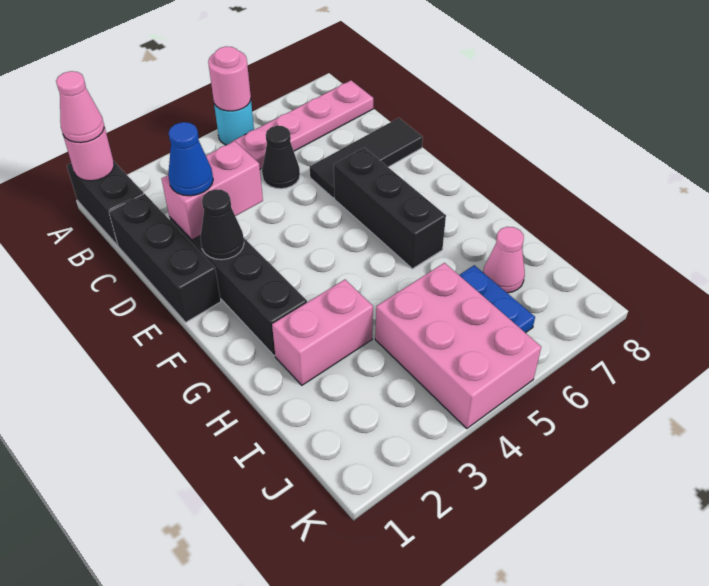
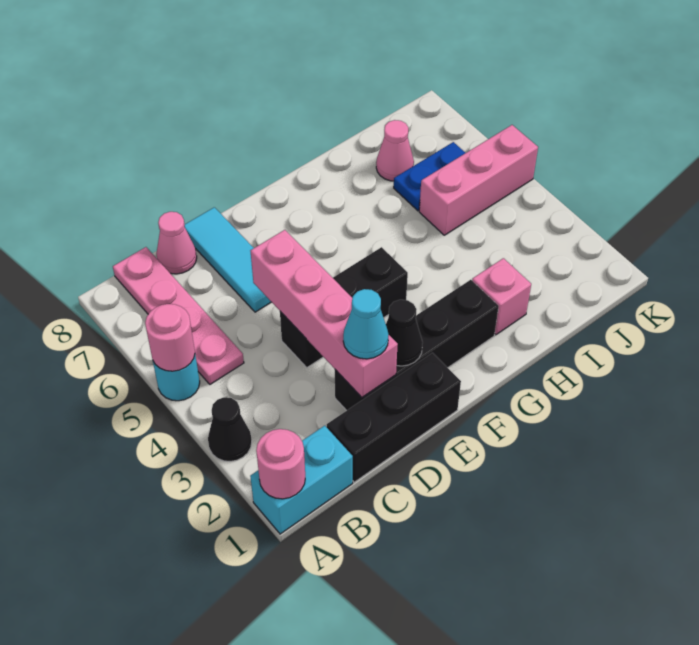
black brick A1:B1 level 1 -> cyan brick A1:B1 level 1
pink cone A1 level 3 -> pink cone C8 level 1
black cone C5 level 1 -> black cone A3 level 1
pink brick D2:D3 level 2 -> pink brick D2:D5 level 2
blue cone D2 level 3 -> cyan cone D2 level 3
black tile D6:D8 level 1 -> cyan tile D6:D8 level 1
black brick E6:G6 level 1 -> black brick D4:F4 level 1
pink brick H2:H3 level 1 -> pink brick H2 level 1
pink brick I4:K5 level 1 -> pink brick I5:K5 level 1

